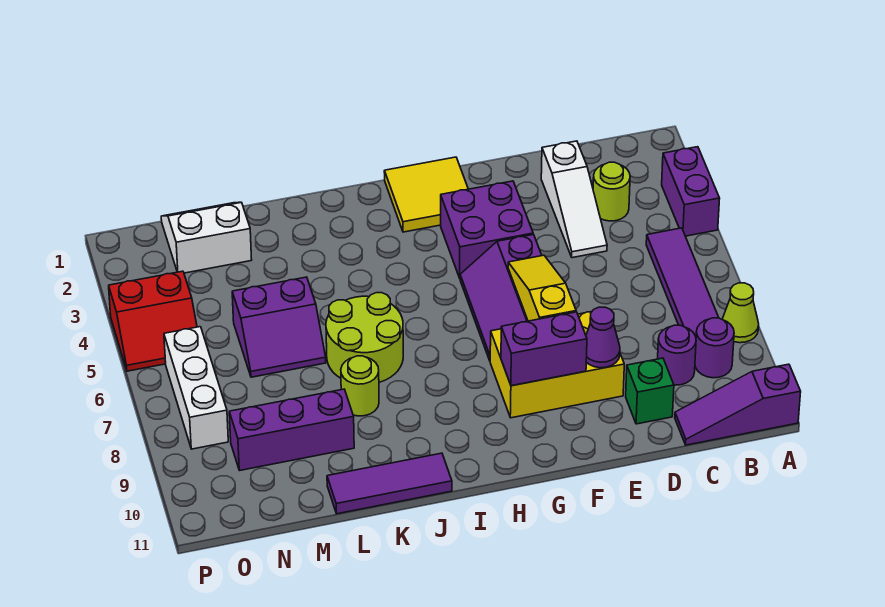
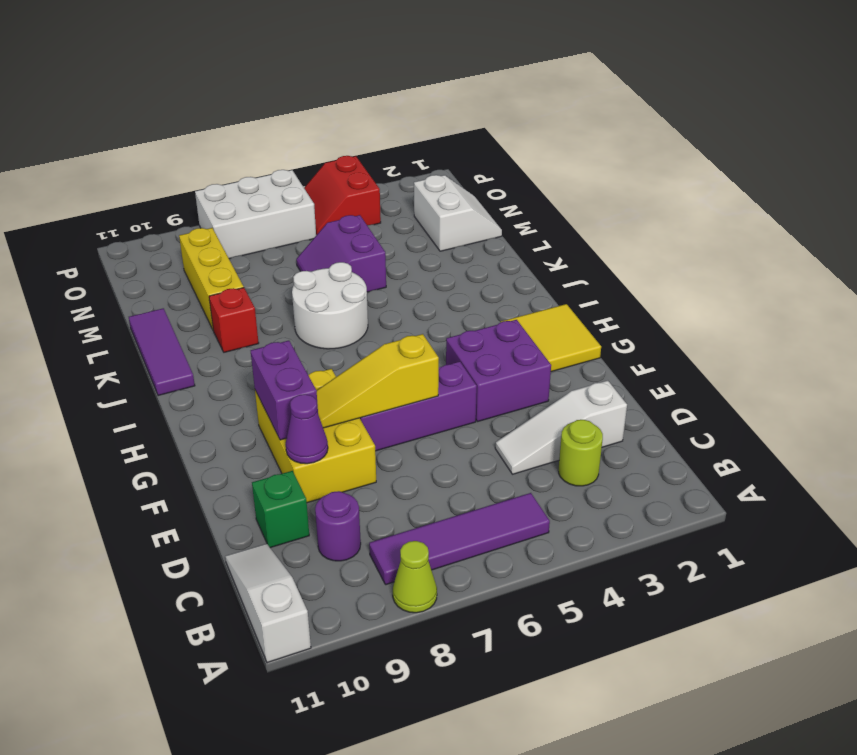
purple brick A3:A4 level 1 -> none
purple slope A11:C11 level 1 top A -> white slope A11:C11 level 1 top A
purple round brick B9 level 1 -> none
yellow slope F6:F8 level 2 top 8 -> yellow slope F6:F8 level 2 top 6
lime round brick J6:K7 level 1 -> white round brick J6:K7 level 1
lime round brick K8 level 1 -> none
none -> red brick K9 level 1
purple brick L9:N9 level 1 -> yellow brick L9:N9 level 1
white brick O6:O8 level 1 -> white brick O6:P8 level 1

